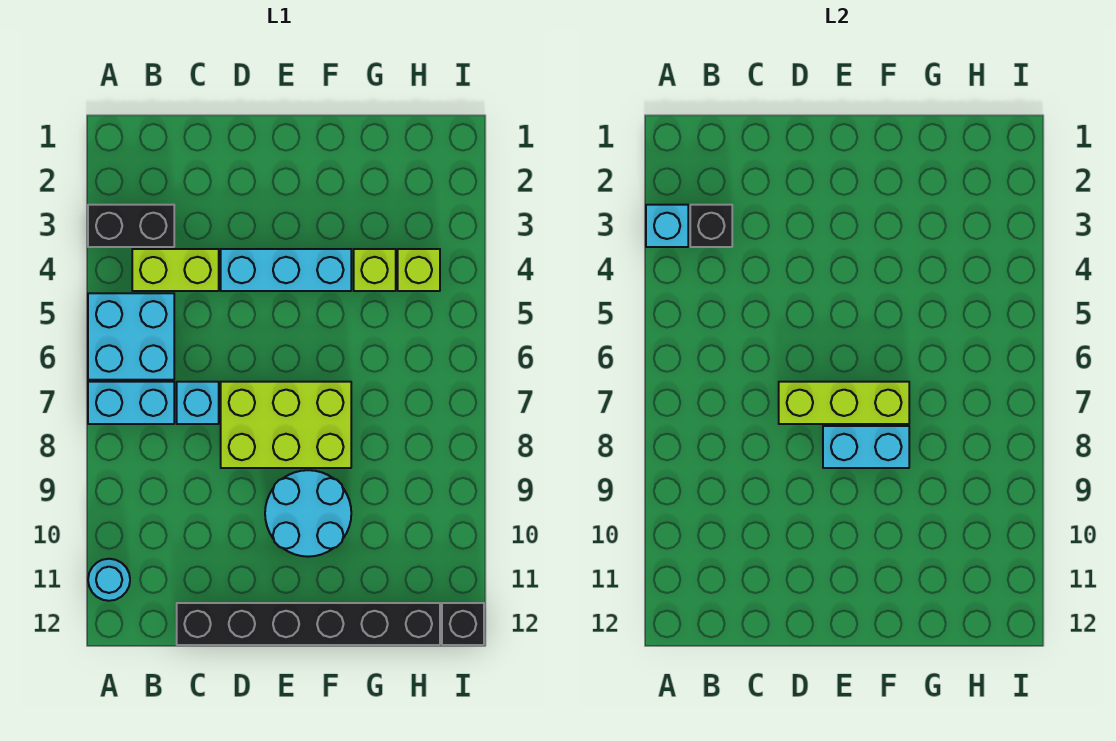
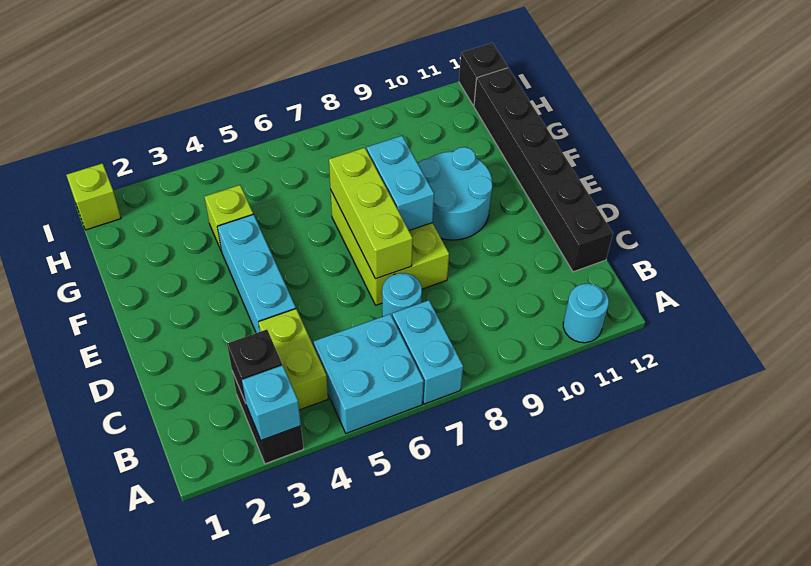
cyan brick C7 level 1 -> cyan round brick C7 level 1
lime brick H4 level 1 -> lime brick I1 level 1

